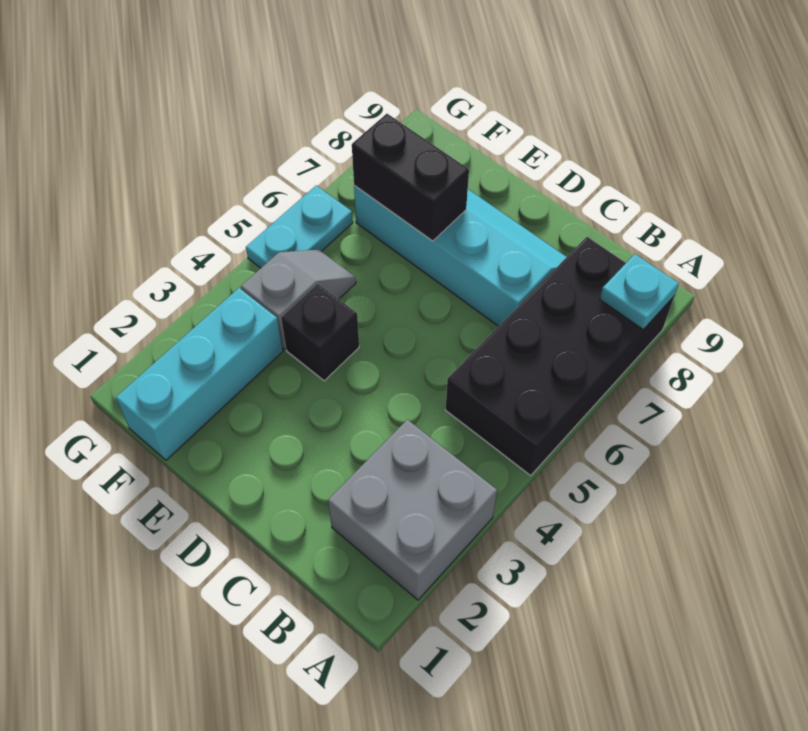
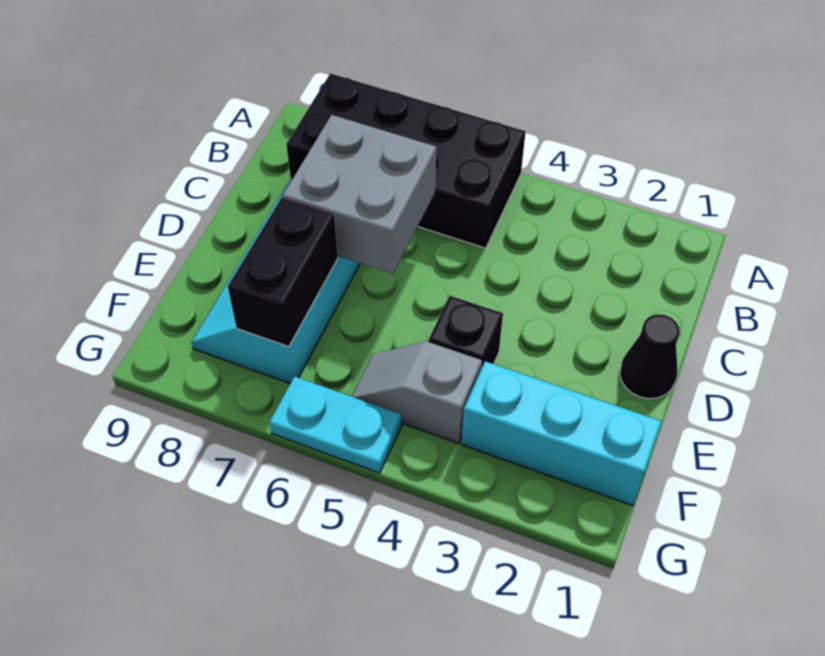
grey brick A2:B3 level 1 -> grey brick C6:D7 level 2
cyan plate A8 level 2 -> none
none -> black cone D1 level 1

